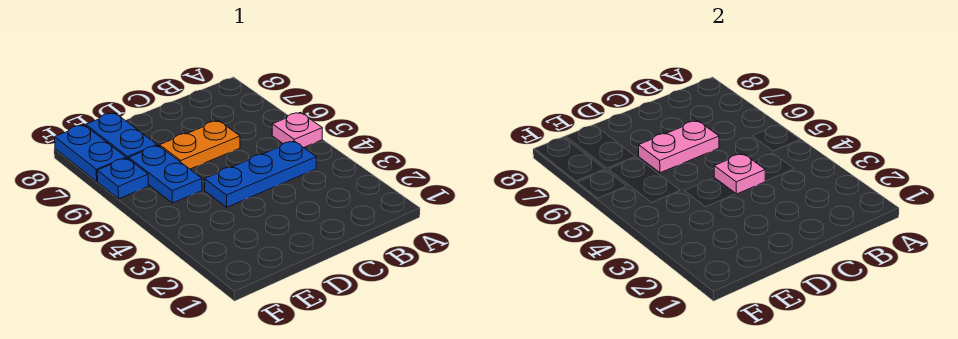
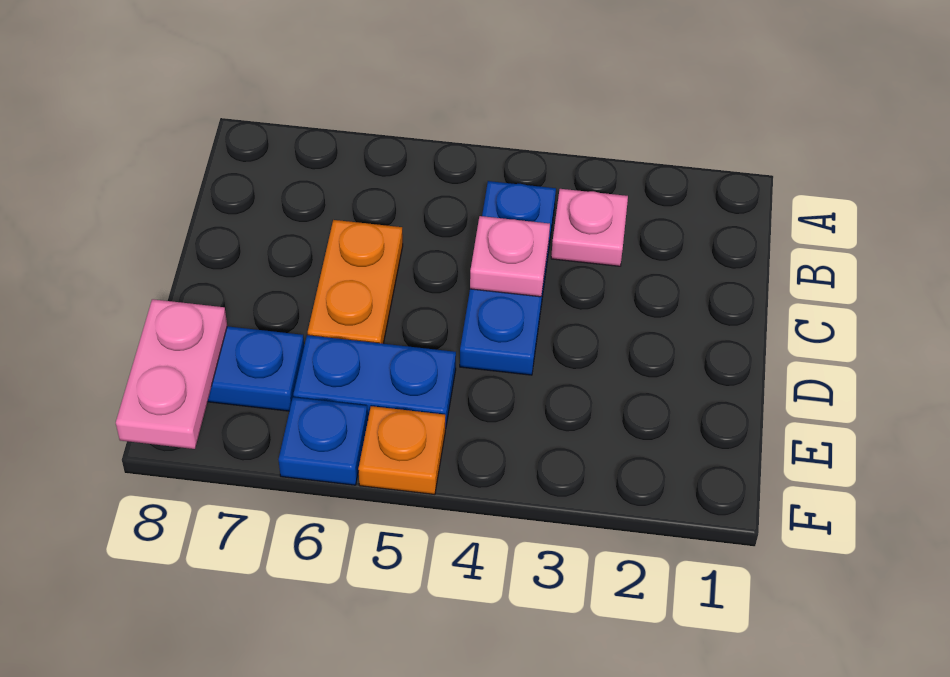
pink plate A5 level 1 -> pink plate B3 level 1
pink plate C6:D6 level 2 -> pink plate E8:F8 level 2
none -> orange plate F5 level 1
blue plate F7:F8 level 1 -> none

